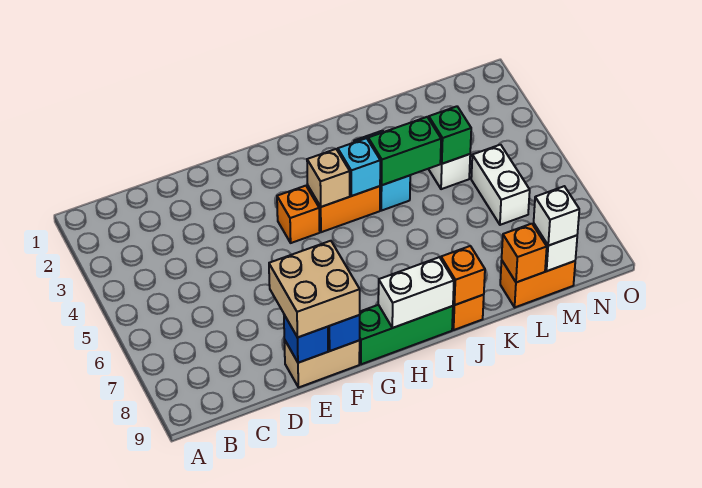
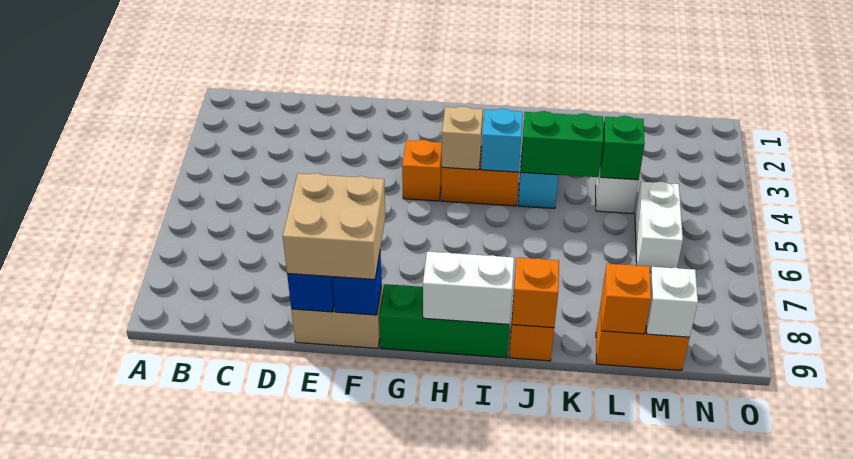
white brick M9 level 3 -> none

